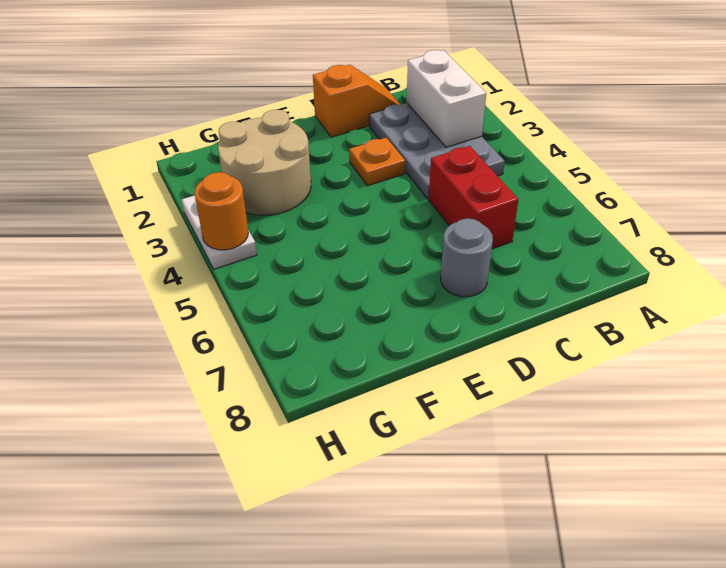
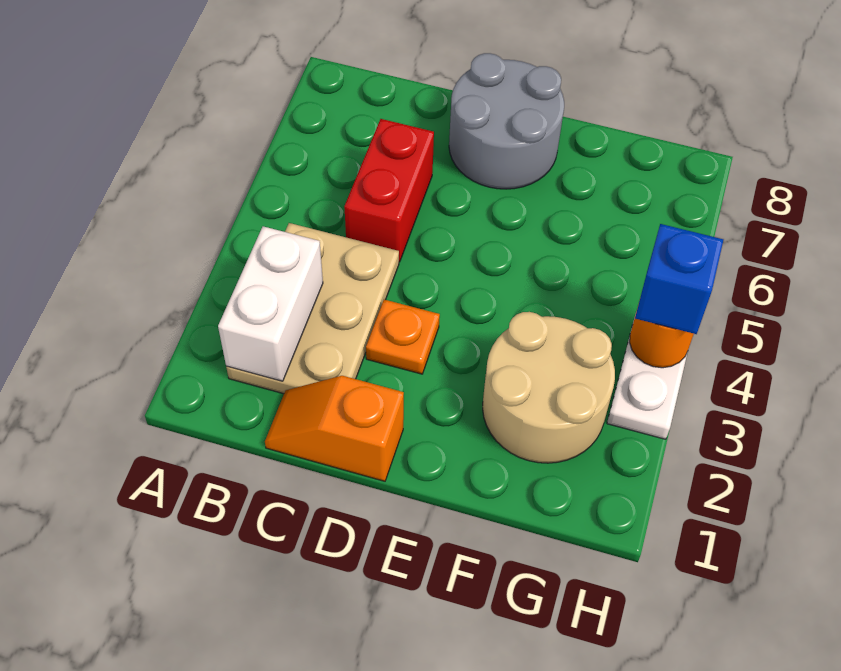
grey plate B2:C4 level 1 -> tan plate B2:C4 level 1
grey round brick D7 level 1 -> grey round brick D7:E8 level 1
none -> blue brick H4 level 3

